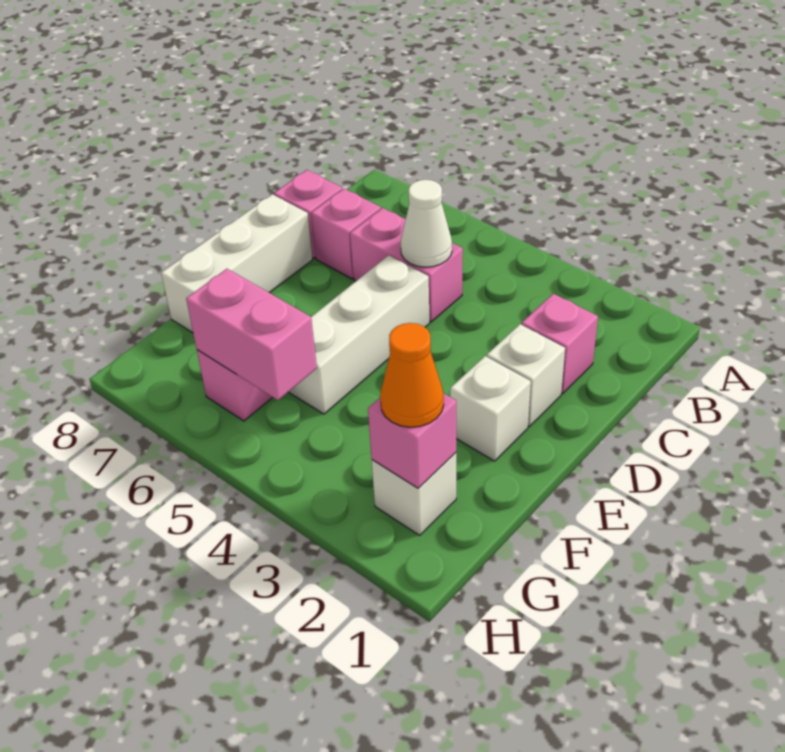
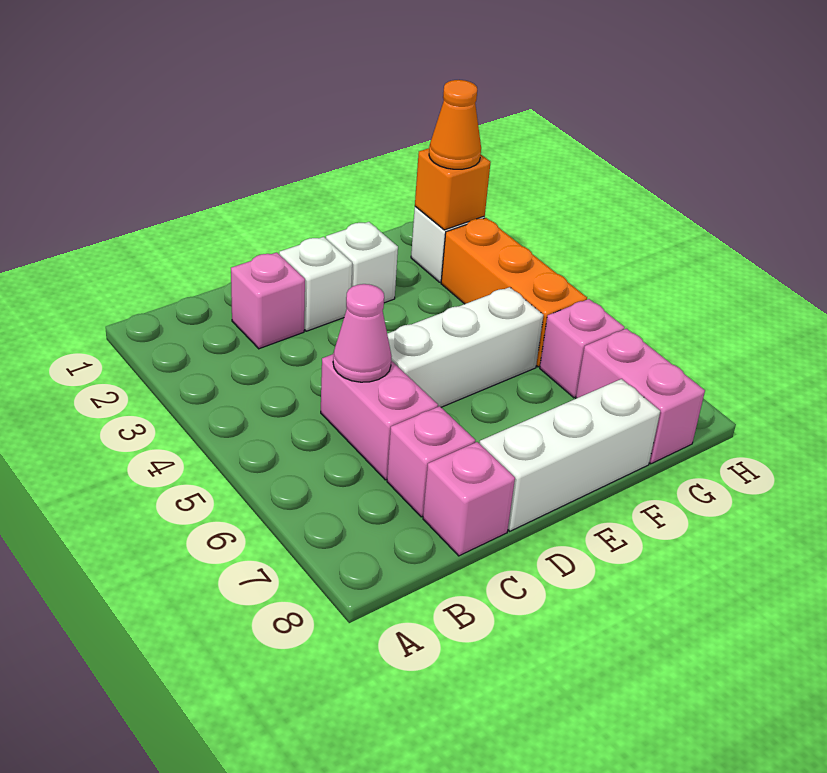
white cone C5 level 2 -> pink cone C5 level 2
pink brick G2 level 2 -> orange brick G2 level 2
none -> orange brick G3:G5 level 1
pink brick G5:G6 level 2 -> pink brick G7:G8 level 1

